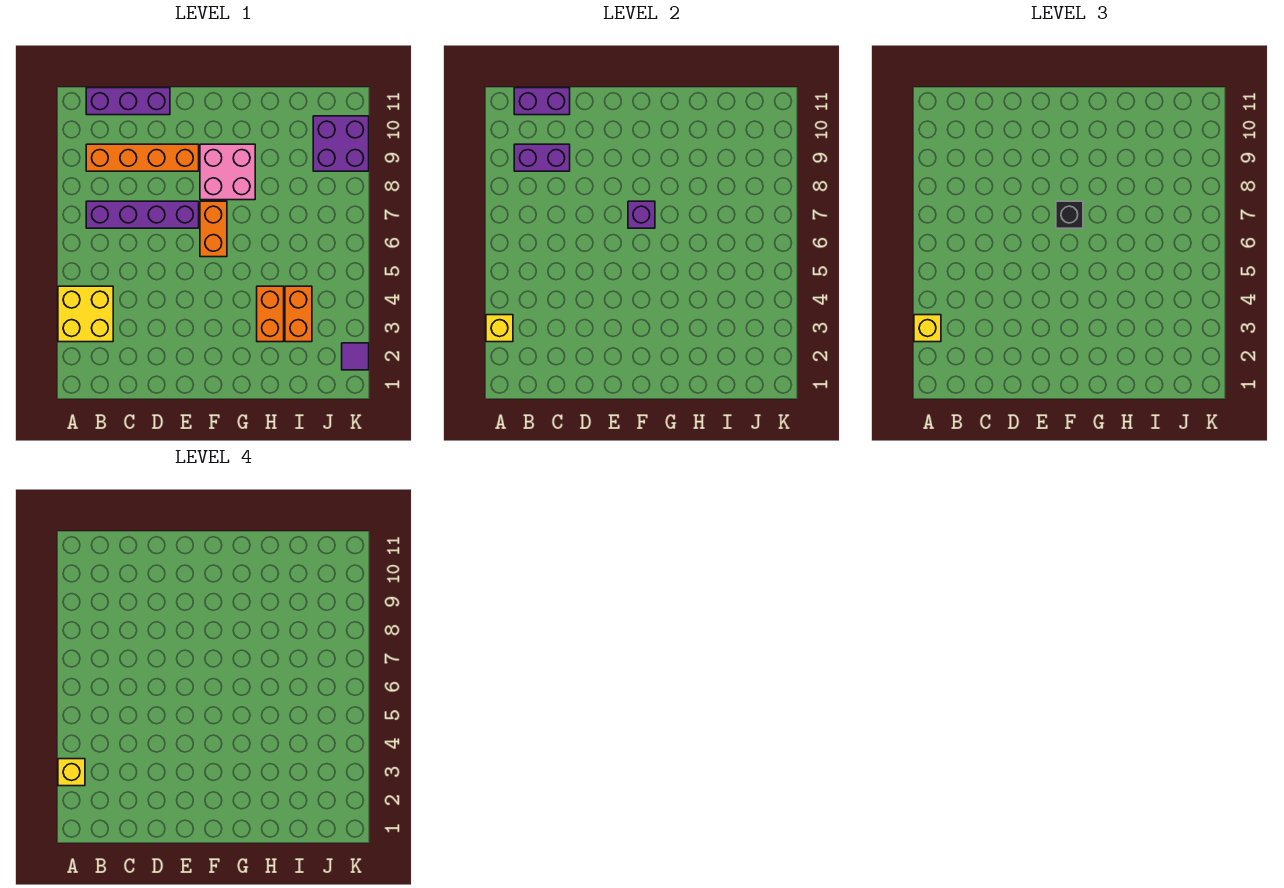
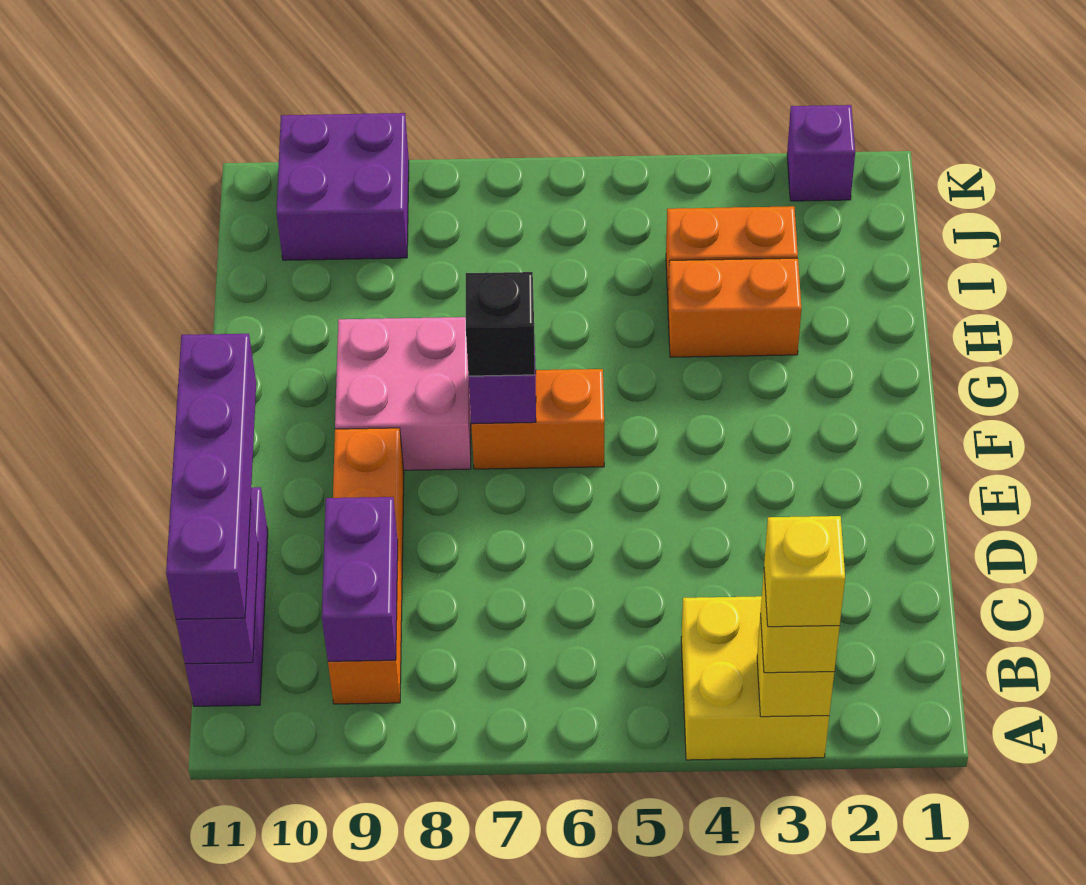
purple brick B7:E7 level 1 -> purple brick B11:E11 level 3
purple tile K2 level 1 -> purple brick K2 level 1

